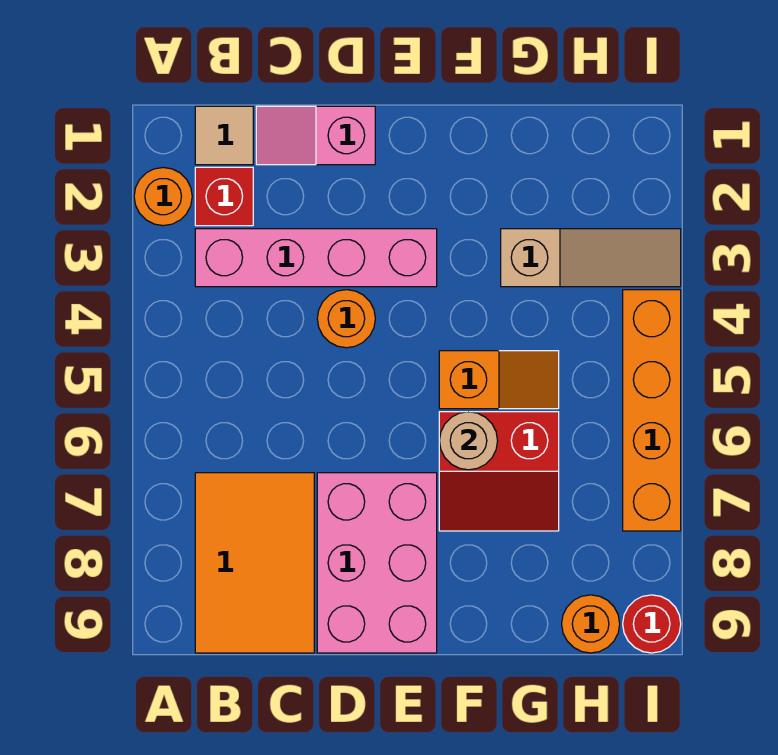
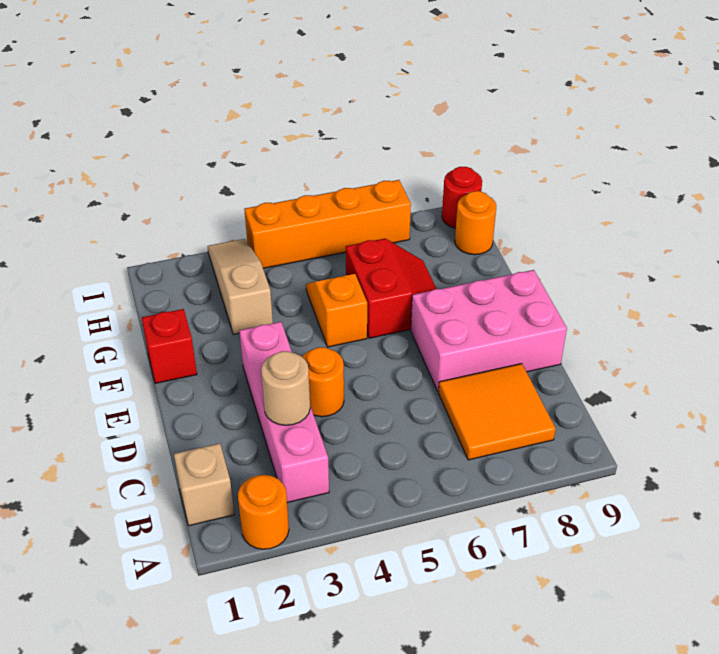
tan tile B1 level 1 -> tan brick B1 level 1
red brick B2 level 1 -> red brick F1 level 1
orange tile B7:C9 level 1 -> orange tile B7:C8 level 1
pink slope C1:D1 level 1 top D -> none
tan round brick F6 level 2 -> tan round brick C3 level 2

